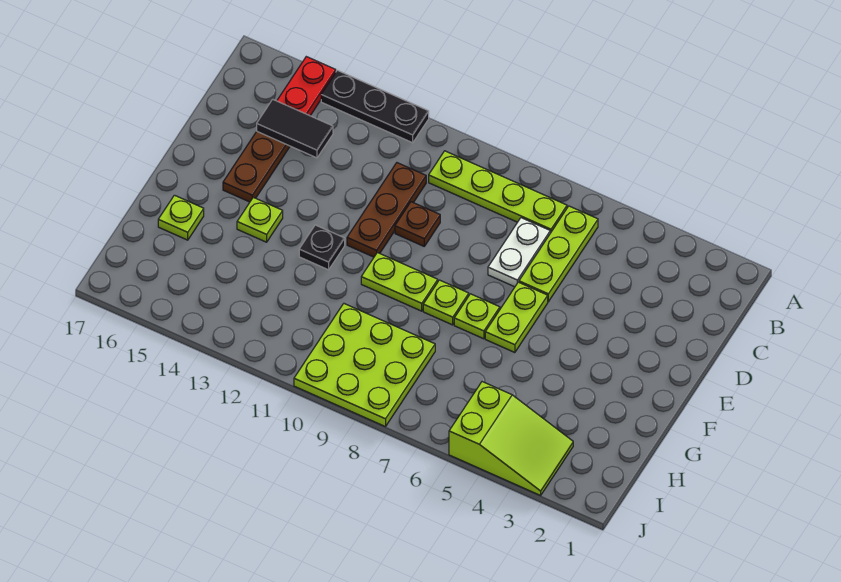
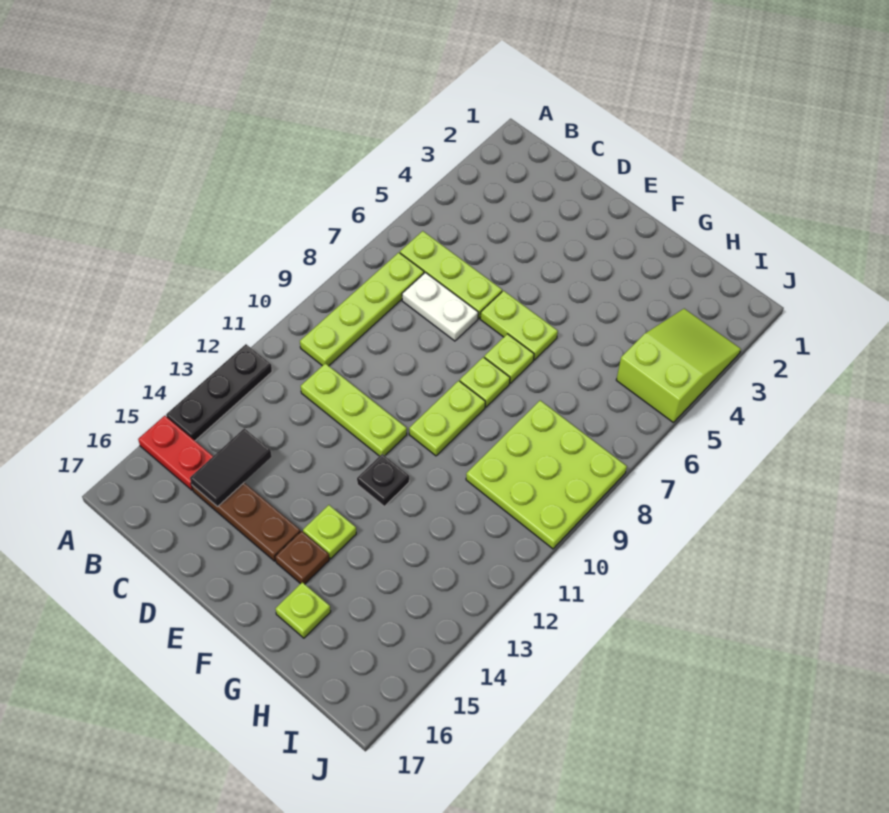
brown plate C11:E11 level 1 -> lime plate C11:E11 level 1
brown plate D10 level 1 -> brown plate F15 level 1

